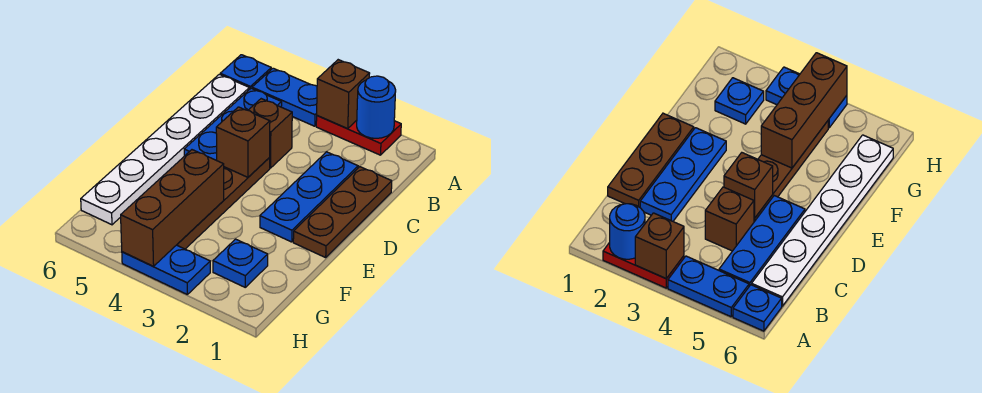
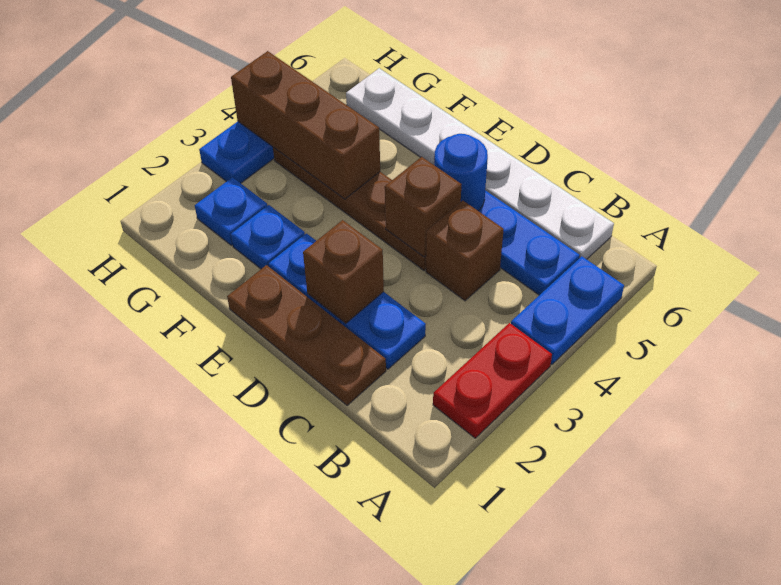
blue round brick A2 level 2 -> blue round brick D5 level 2
brown brick A3 level 2 -> brown brick D2 level 2
blue plate A6 level 1 -> blue plate F2 level 1

